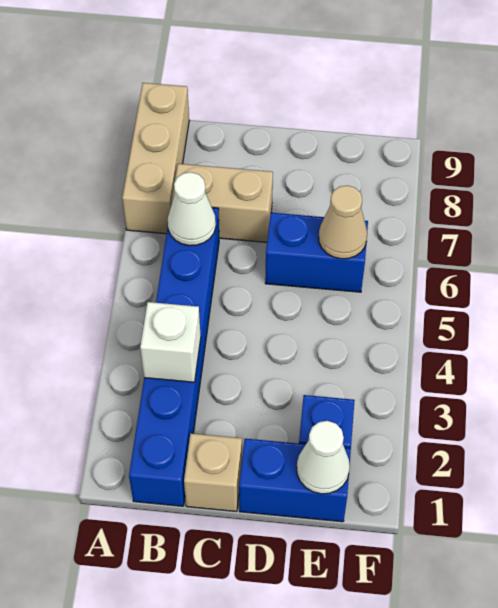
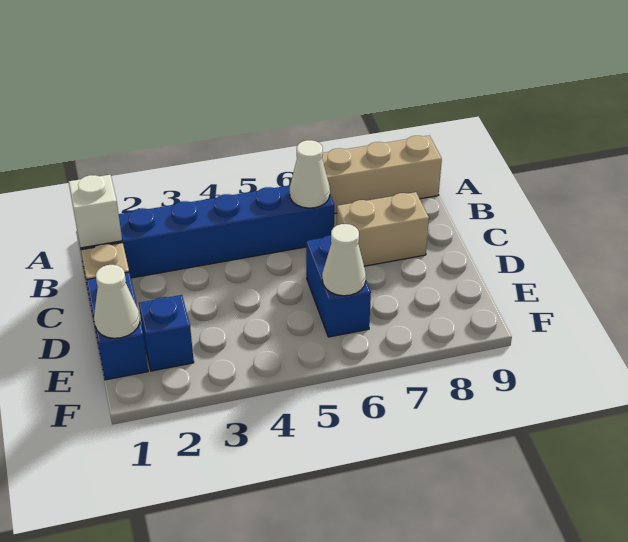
white brick B3 level 2 -> white brick B1 level 2
tan brick B7:C7 level 1 -> tan brick C7:C8 level 1
tan cone E6 level 2 -> white cone E6 level 2

